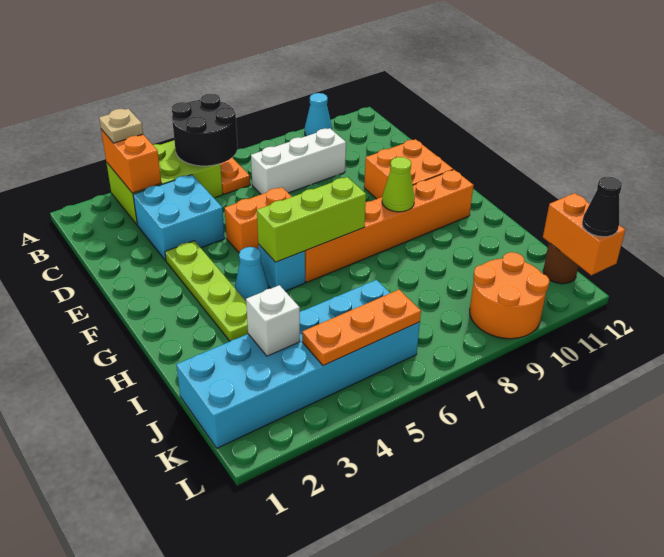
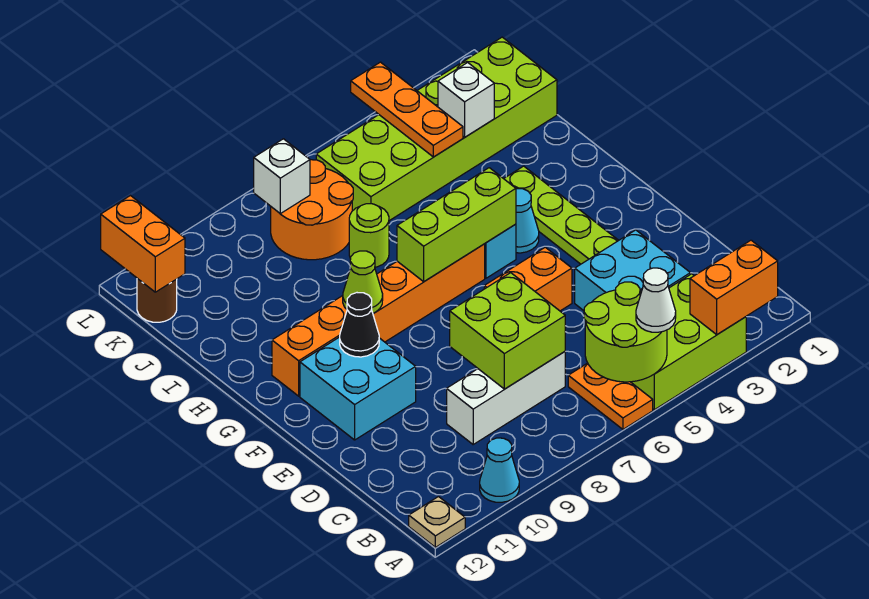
orange brick A3:B3 level 2 -> orange brick A2:A3 level 2
tan plate A3 level 3 -> tan plate A12 level 1
black round brick A5:B6 level 2 -> lime round brick A5:B6 level 2
none -> white cone A5 level 3
none -> lime brick C7:D8 level 2
orange brick E10:F11 level 1 -> cyan brick E10:F11 level 1
none -> lime round brick I7 level 1
cyan brick J1:K6 level 1 -> lime brick J1:K6 level 1
orange plate K4:K6 level 2 -> orange plate J4:L4 level 2
none -> white brick K8 level 2
orange round brick K9:L10 level 1 -> orange round brick J7:K8 level 1
black cone L12 level 3 -> black cone F10 level 2

